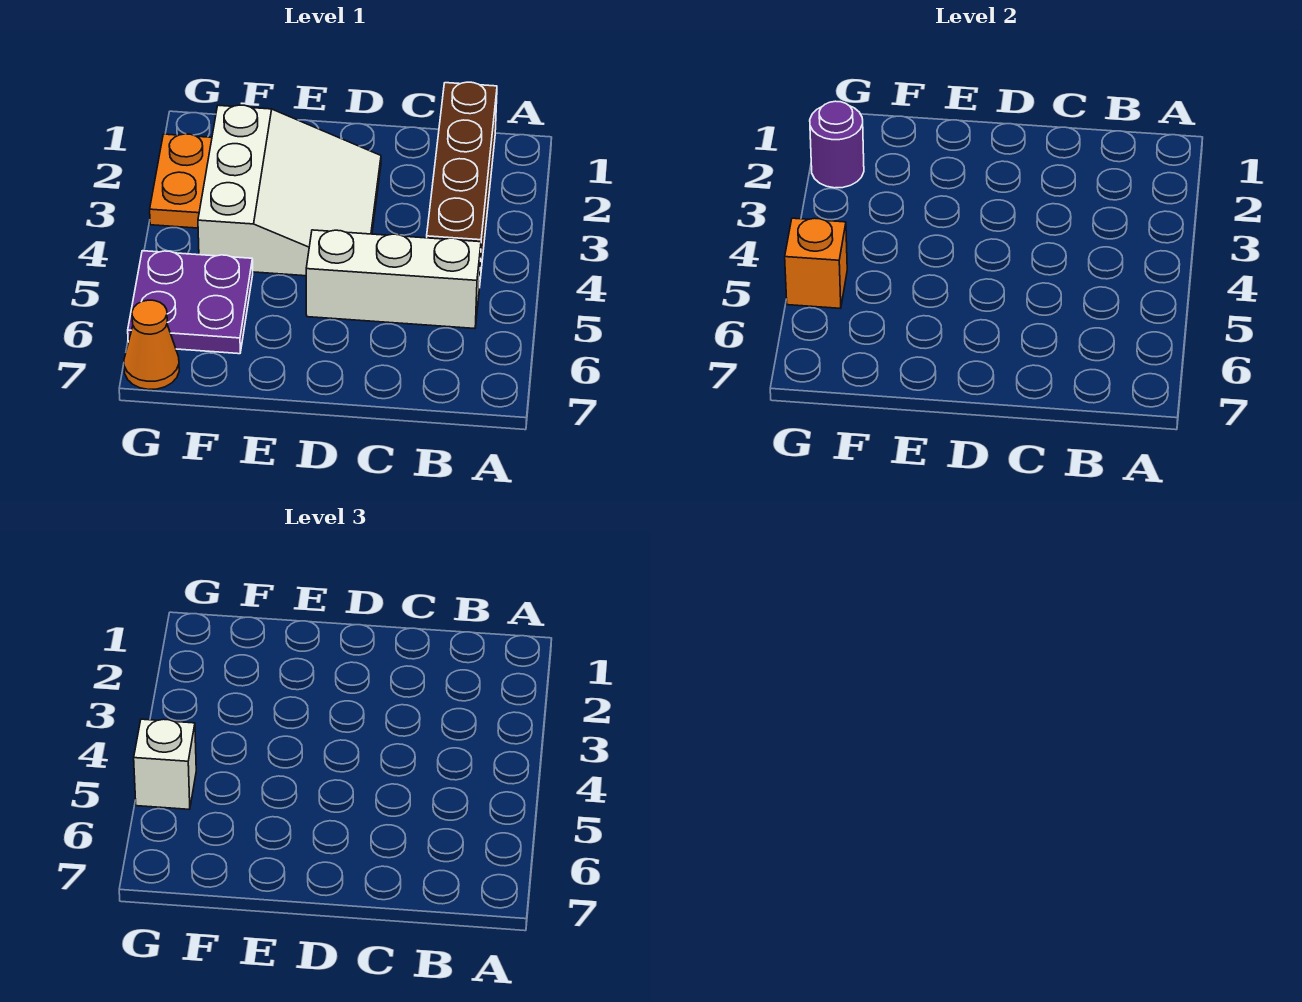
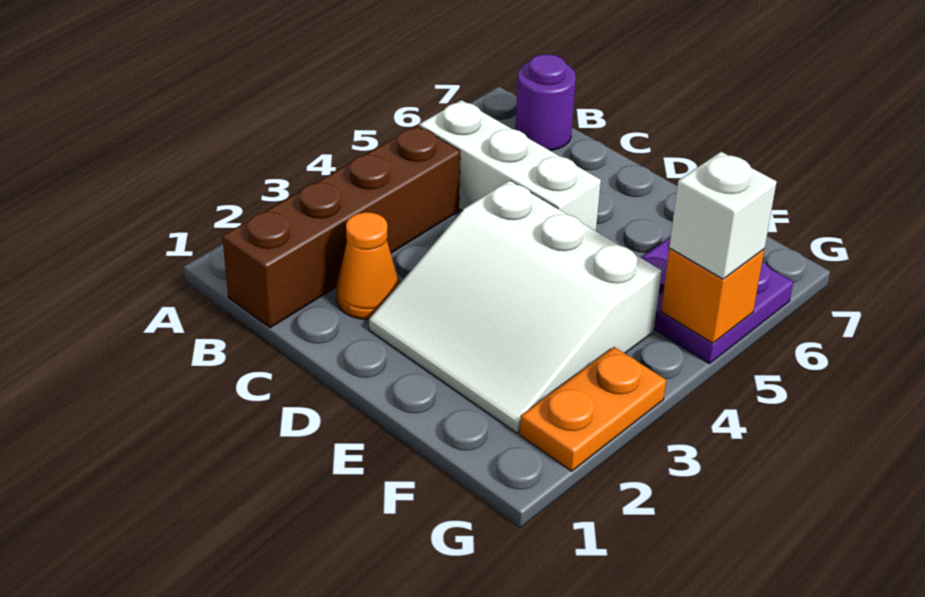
white slope D2:F4 level 1 top F -> white slope D2:F4 level 1 top 4
purple round brick G2 level 2 -> purple round brick B7 level 1
orange cone G7 level 1 -> orange cone C2 level 1

